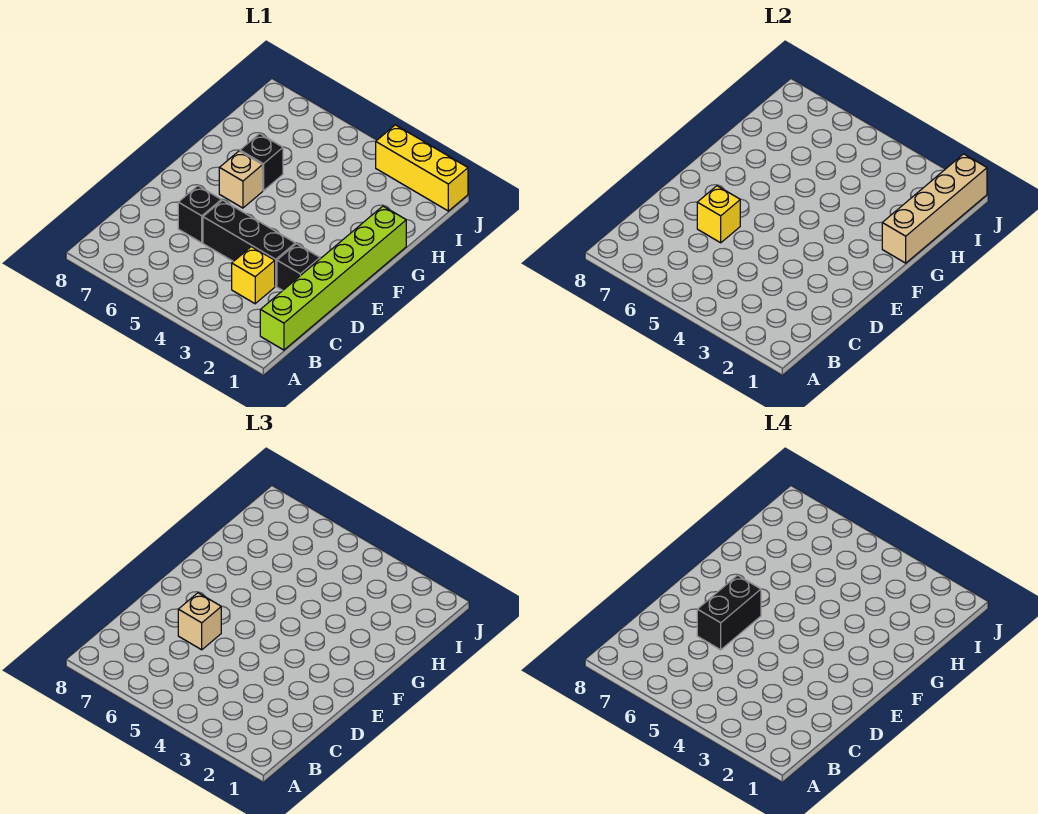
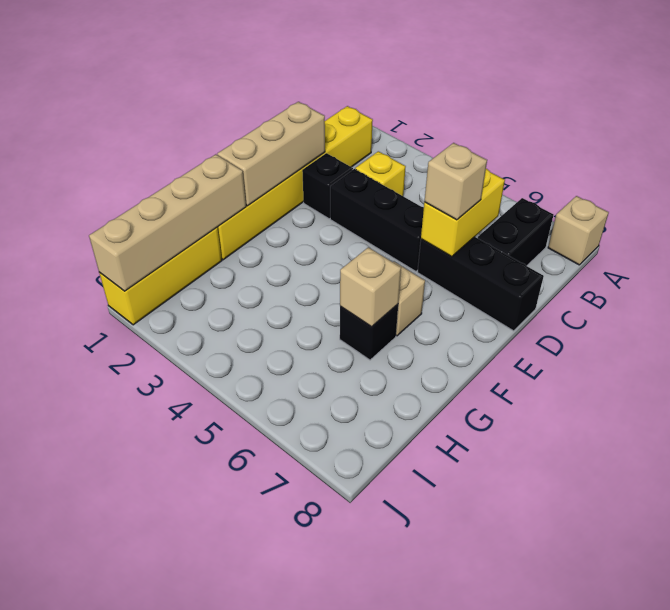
none -> tan brick A8 level 1
lime brick B1:G1 level 1 -> yellow brick B1:G1 level 1
none -> tan brick D1:F1 level 2
black brick D6 level 1 -> black brick D6:D8 level 1
yellow brick D6 level 2 -> yellow brick C6:D6 level 2
black brick D6:E6 level 4 -> black brick B7:C7 level 1
none -> tan brick G6 level 2
yellow brick J1:J3 level 1 -> yellow brick H1:J1 level 1

